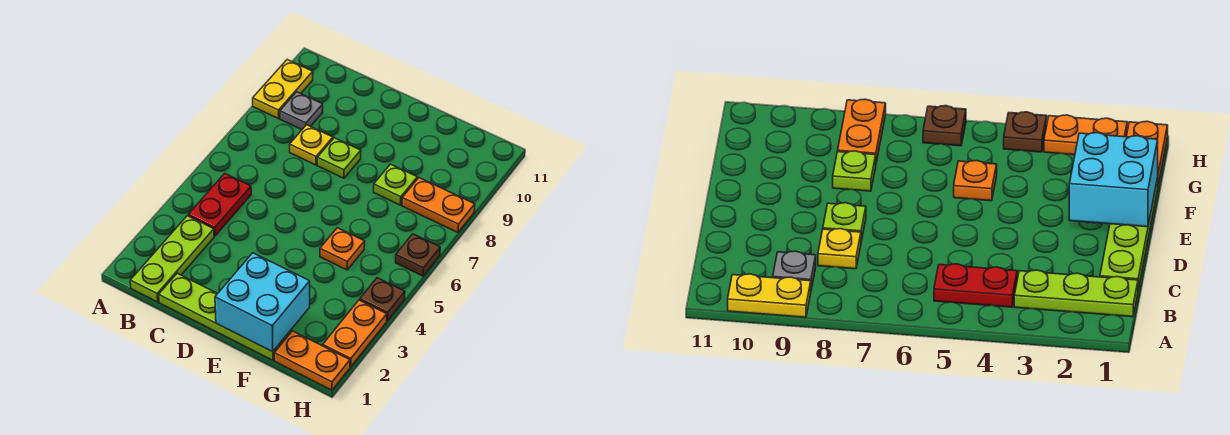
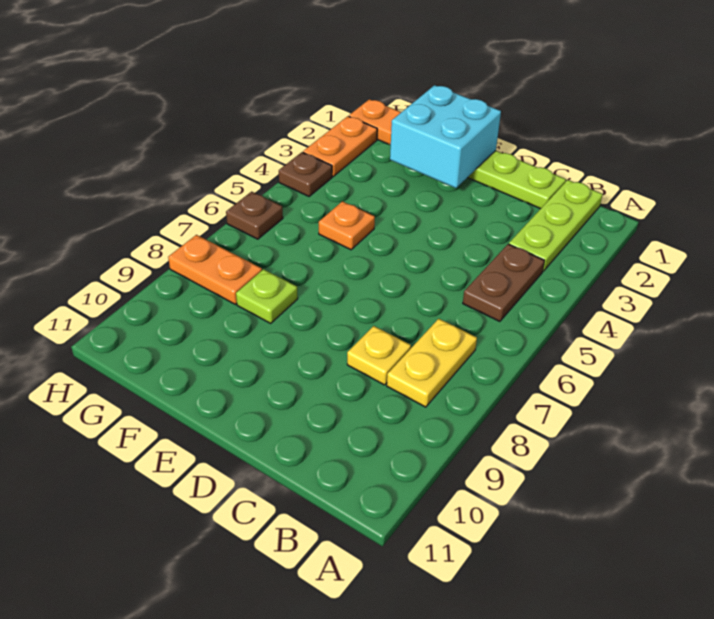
yellow plate A9:A10 level 1 -> yellow plate B7:B8 level 1
red plate B4:B5 level 1 -> brown plate B4:B5 level 1
grey plate B9 level 1 -> none
lime plate D8 level 1 -> none

